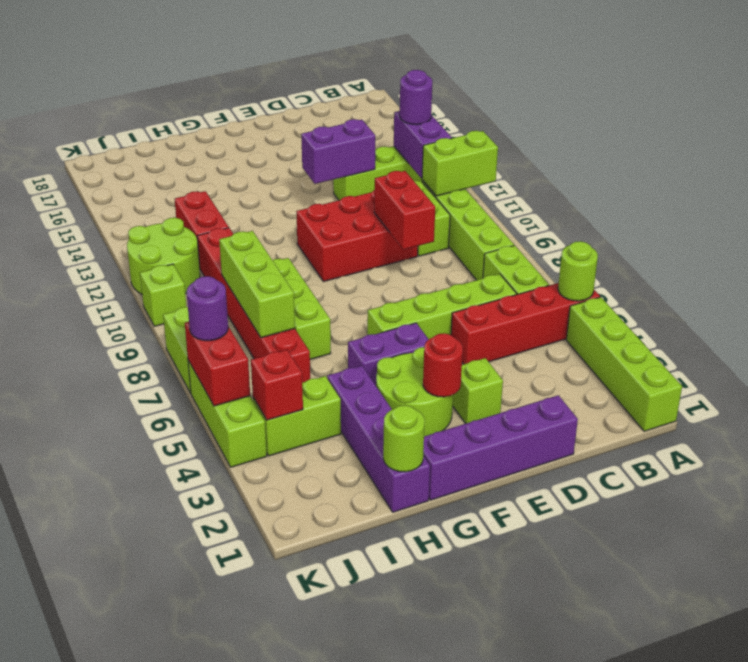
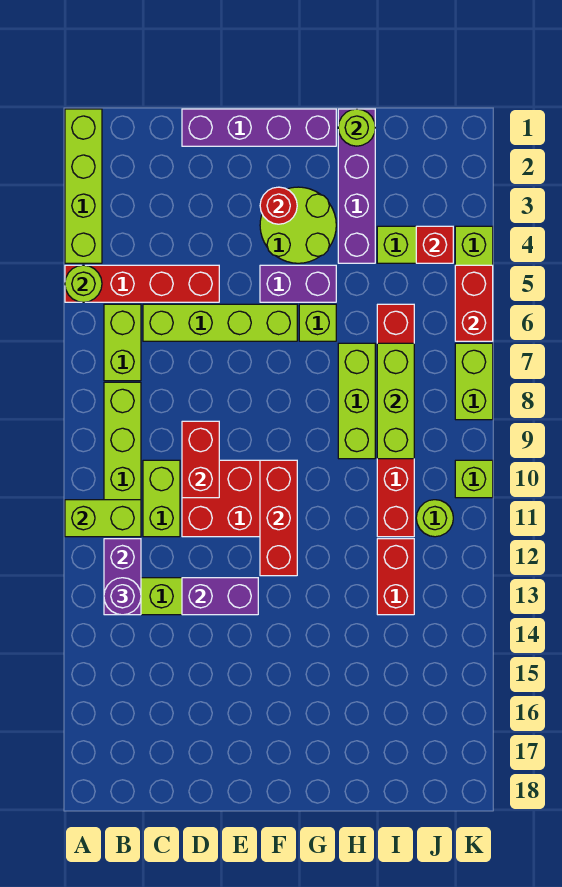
lime brick E3 level 1 -> lime brick G6 level 1
none -> red brick F10:F12 level 2
lime round brick J11:K12 level 1 -> lime round brick J11 level 1
purple round brick K6 level 3 -> none

